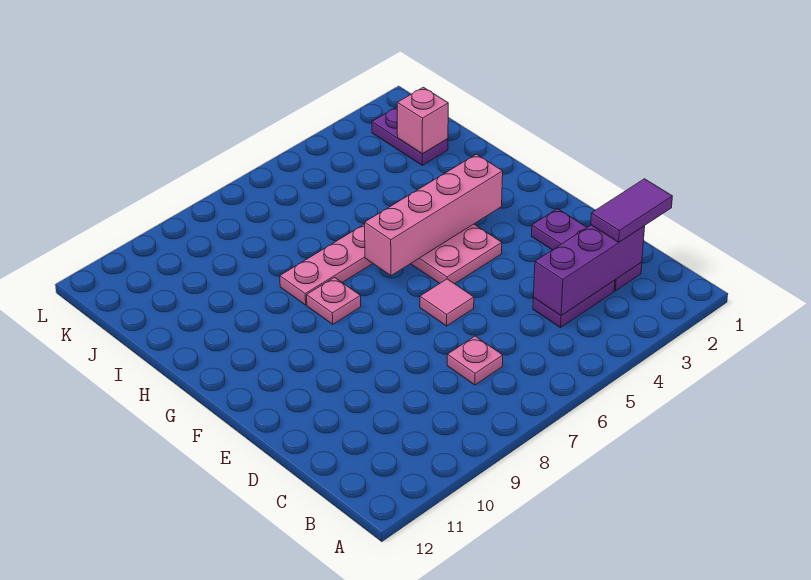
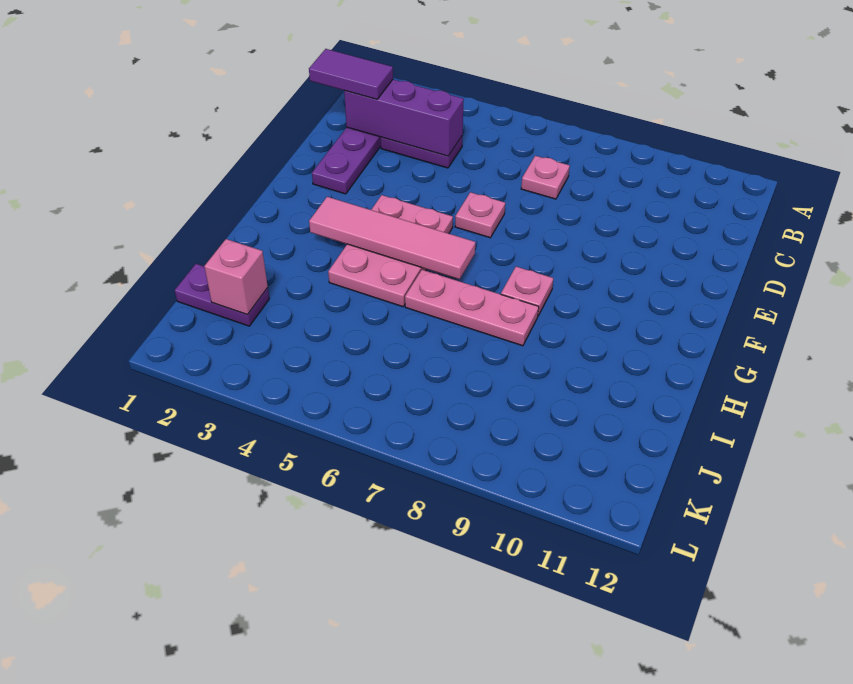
pink tile E6 level 1 -> pink plate E6 level 1
pink brick G3:G6 level 2 -> pink tile G3:G6 level 2
purple plate J2:K2 level 1 -> purple plate J1:J2 level 1

